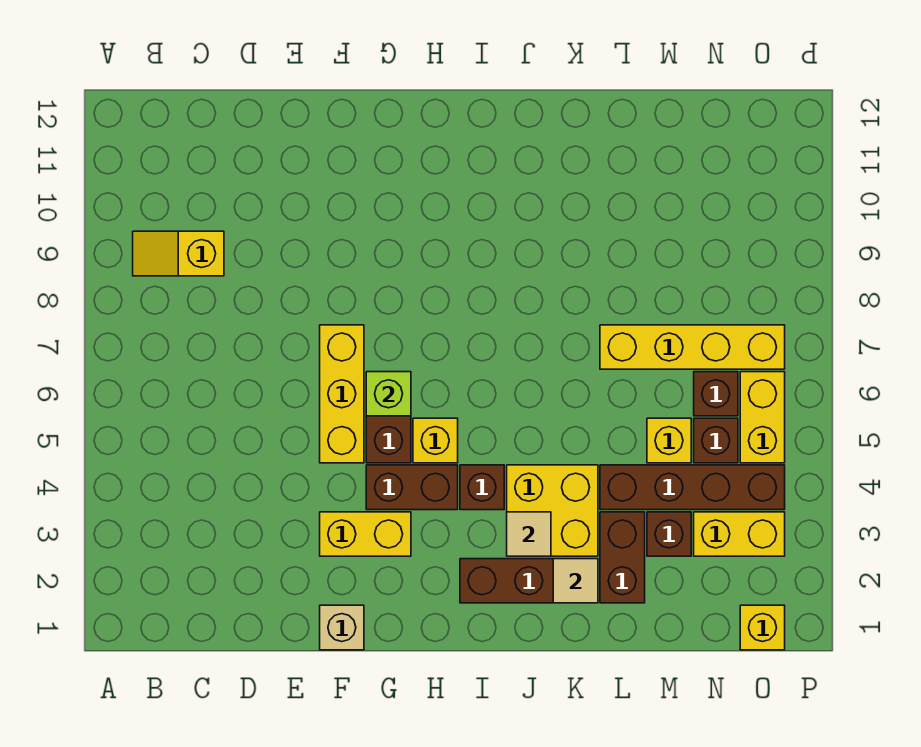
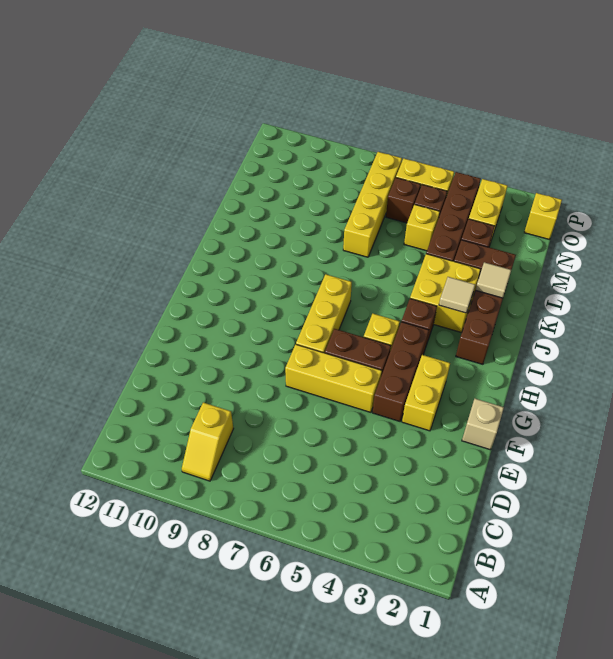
brown brick G4:H4 level 1 -> brown brick F4:H4 level 1
lime brick G6 level 2 -> none
none -> yellow brick G7:I7 level 1

